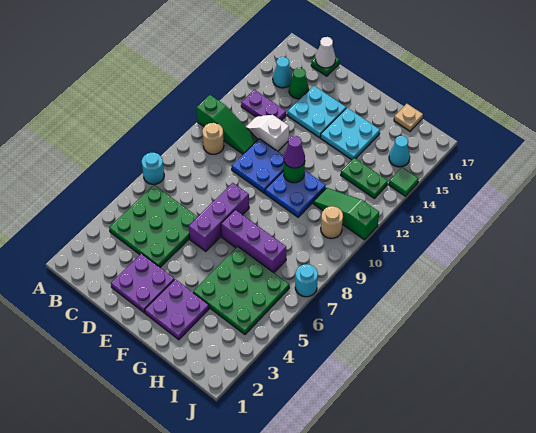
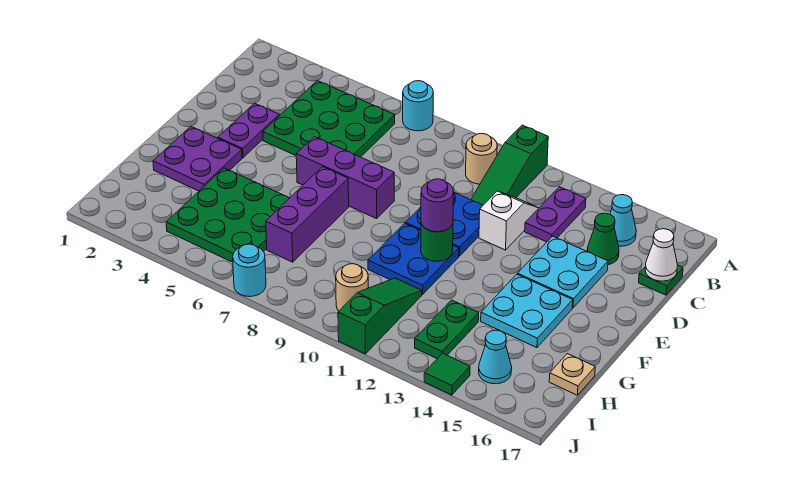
purple plate D2:E3 level 1 -> purple plate D3:E3 level 1
purple cone F11 level 3 -> purple round brick F11 level 3

